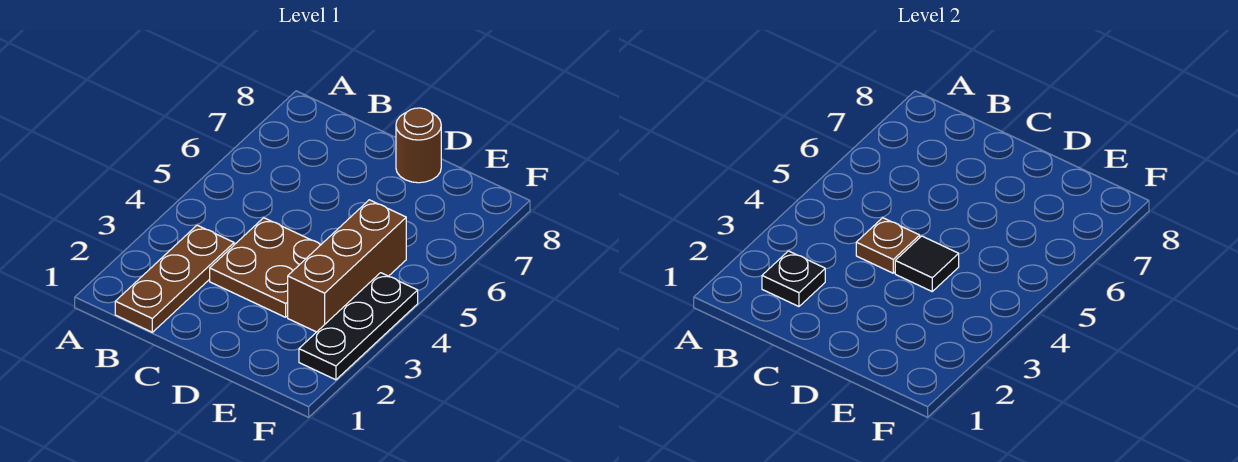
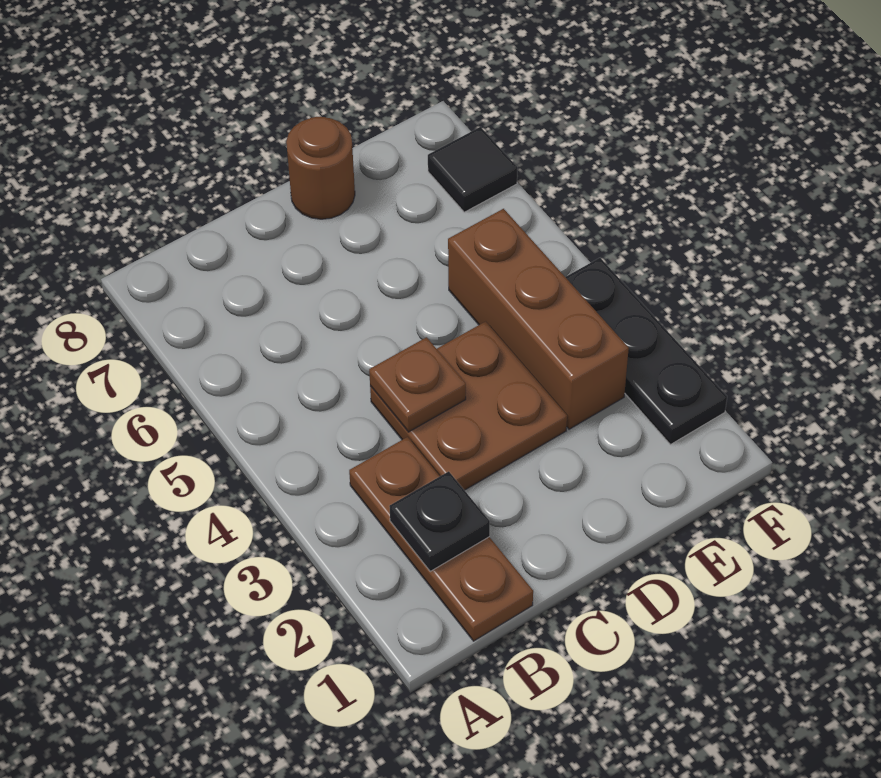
black tile D4 level 2 -> black tile F7 level 1

